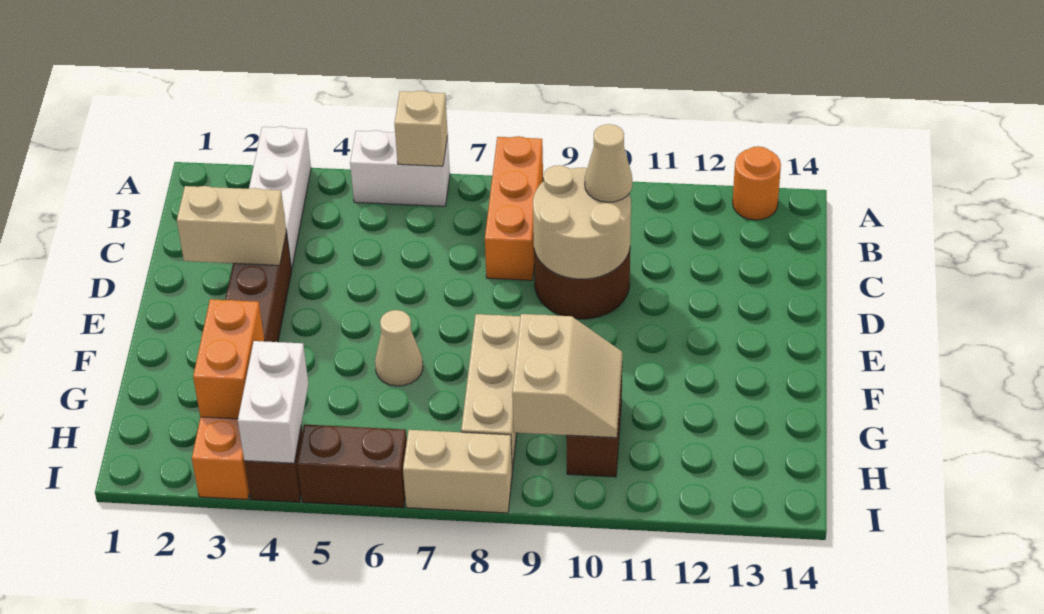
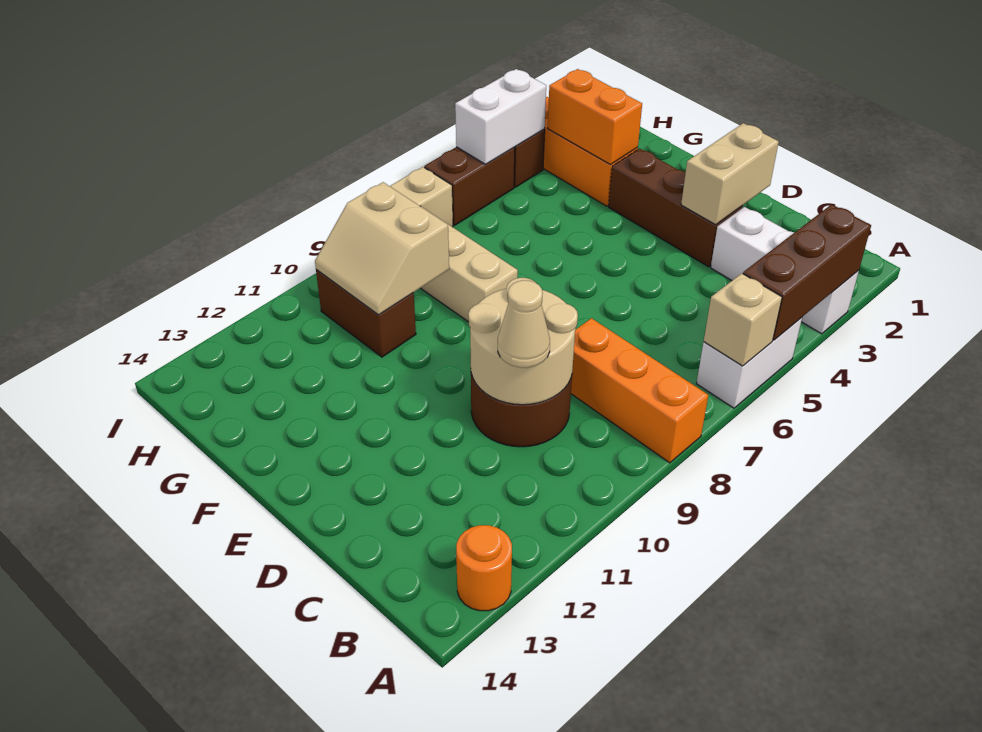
none -> brown brick A3:A5 level 2
tan cone F6 level 1 -> none
white brick H4:I4 level 2 -> white brick I4:I5 level 2

